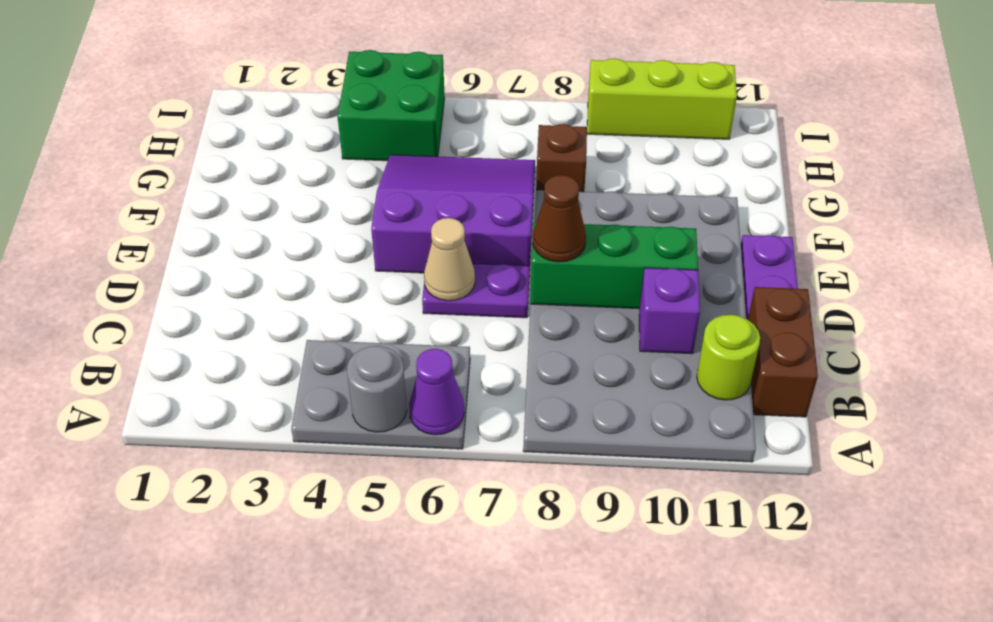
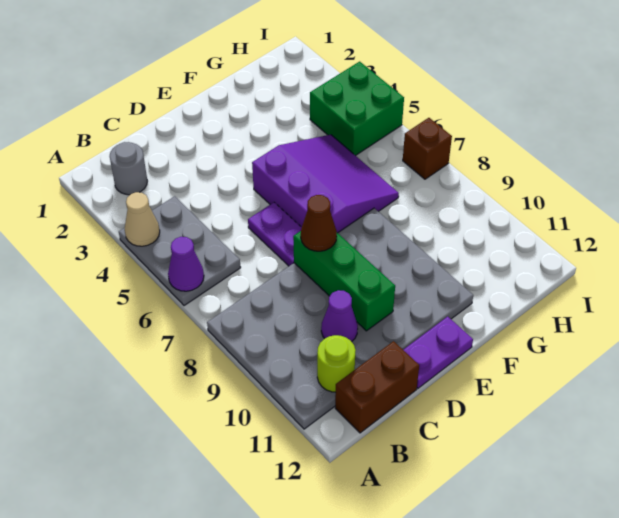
grey round brick A5 level 2 -> grey round brick B2 level 1
purple brick C10 level 2 -> purple cone C10 level 2
tan cone D6 level 2 -> tan cone A4 level 2
brown brick G8 level 1 -> brown brick I7 level 1
lime brick I9:I11 level 1 -> none

